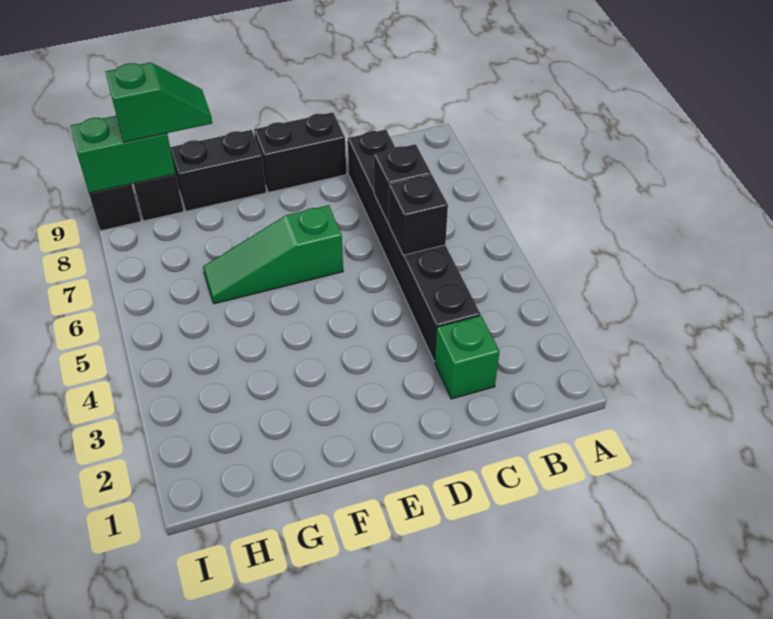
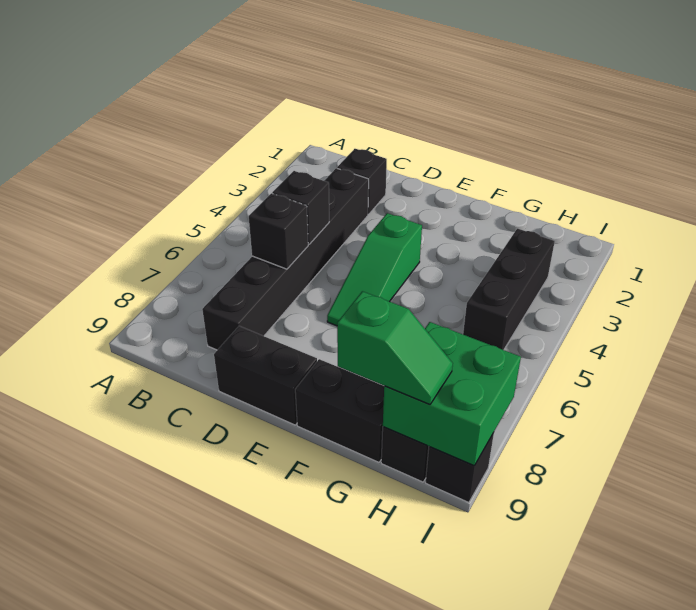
green brick C2 level 1 -> black brick C2 level 1
green slope E6:G6 level 1 top E -> green slope E4:E6 level 1 top 4
green slope G9:H9 level 3 top H -> green slope G9:H9 level 3 top G
none -> black brick H3:H5 level 1
green brick H9:I9 level 2 -> green brick H8:I9 level 2

